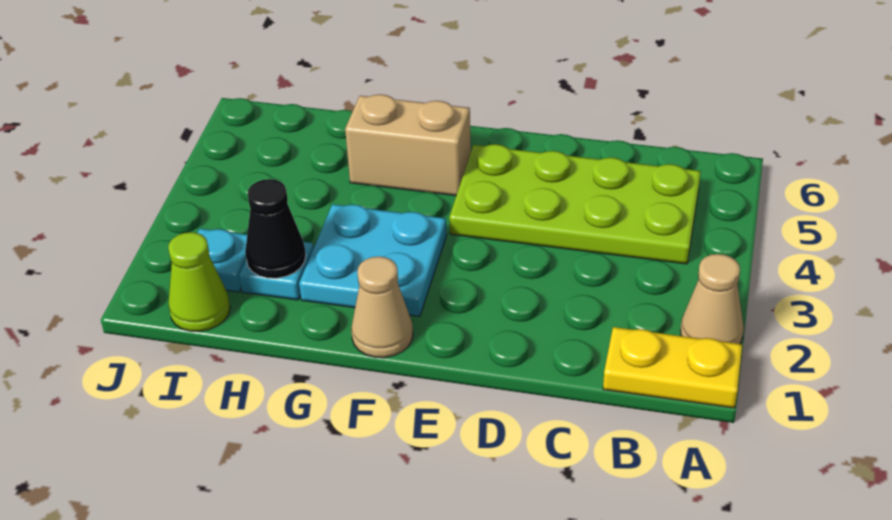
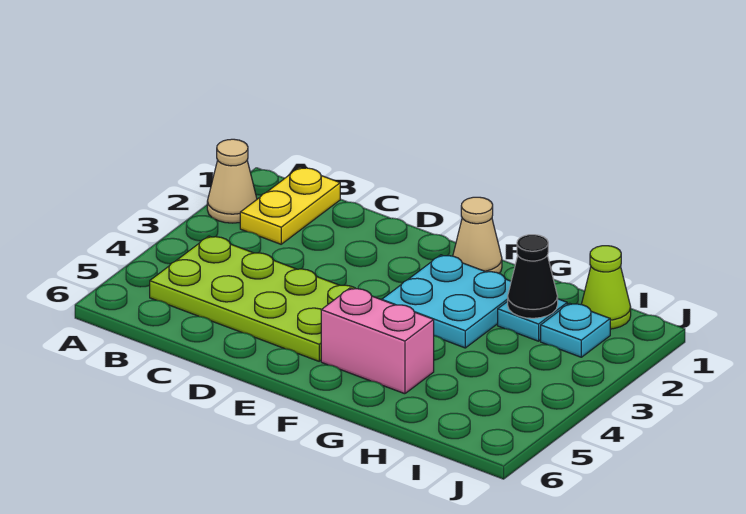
yellow plate A1:B1 level 1 -> yellow plate B1:B2 level 1
tan brick F5:G5 level 1 -> pink brick F5:G5 level 1

